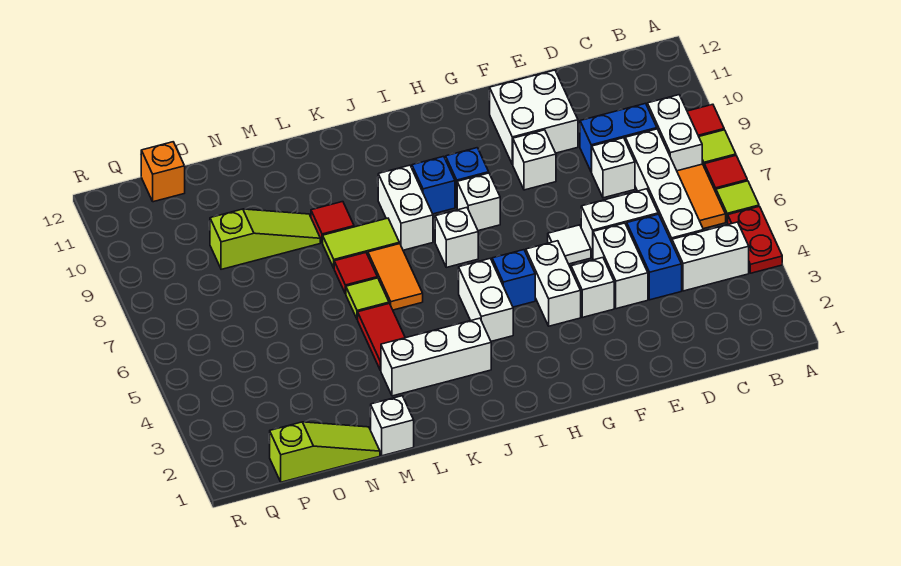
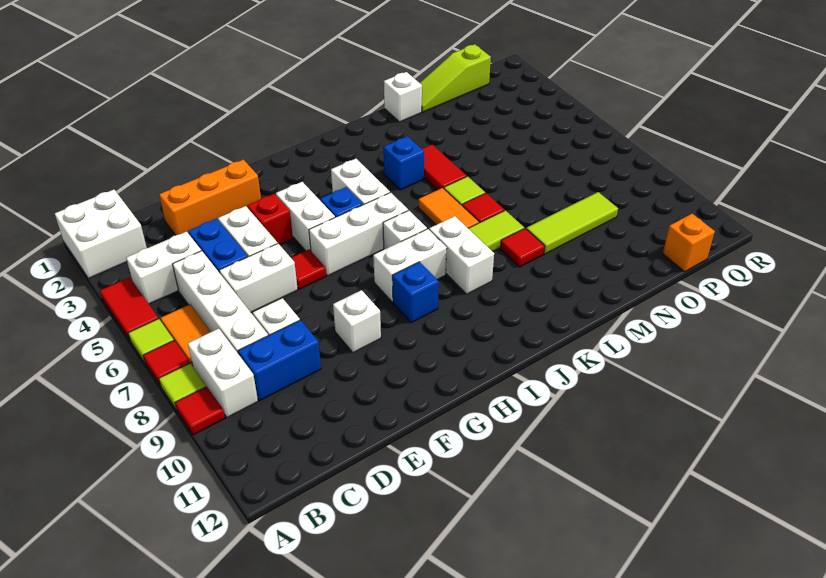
red plate A4:A5 level 1 -> red tile A4:A5 level 1
none -> orange brick D2:F2 level 1
white brick E10:F11 level 1 -> white brick A1:B2 level 1
white brick F4 level 1 -> red brick F4 level 1
white tile F6 level 1 -> red tile F6 level 1
white brick H8 level 1 -> white brick H8:I8 level 1
blue brick I9 level 1 -> blue brick K4 level 1
white brick J3:L3 level 1 -> white brick G6:I6 level 1
lime slope M9:O9 level 1 top O -> lime tile M9:O9 level 1

